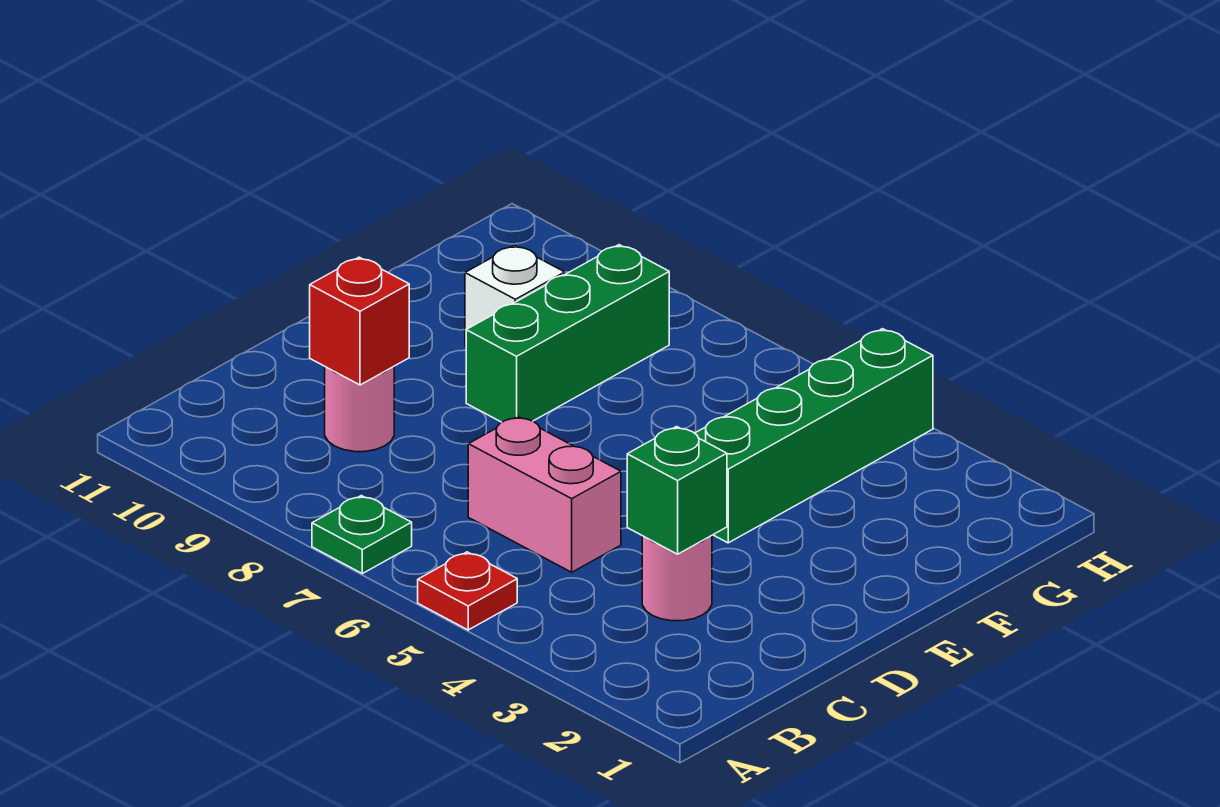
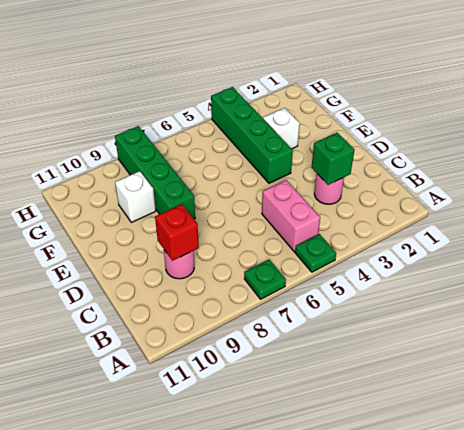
red plate A5 level 1 -> green plate A5 level 1
pink brick C5:C6 level 1 -> pink brick B5:C5 level 1
green brick E8:G8 level 1 -> green brick E8:H8 level 1
none -> white brick F3 level 1

